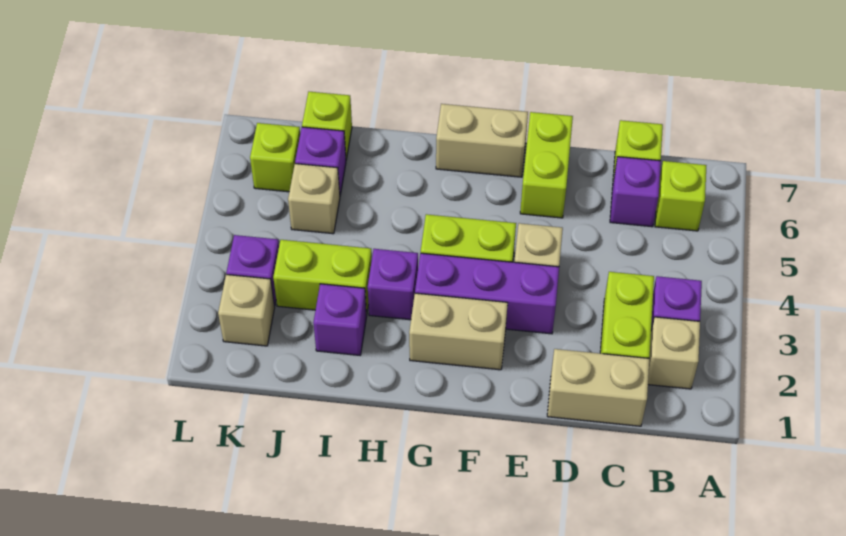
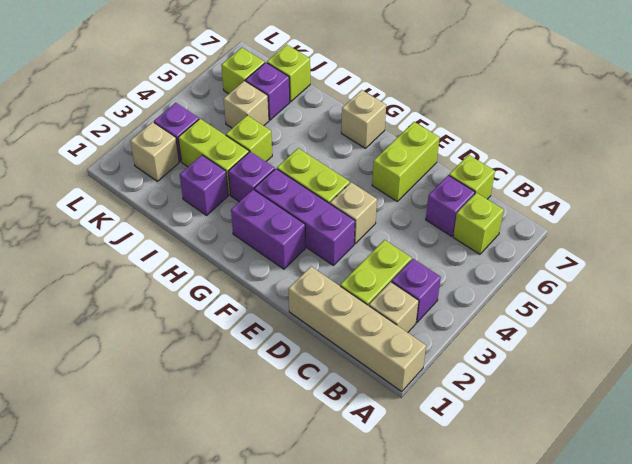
tan brick C1:D1 level 1 -> tan brick A1:D1 level 1
tan brick F2:G2 level 1 -> purple brick F2:G2 level 1
tan brick F7:G7 level 1 -> tan brick G7 level 1
none -> lime brick I4 level 1

